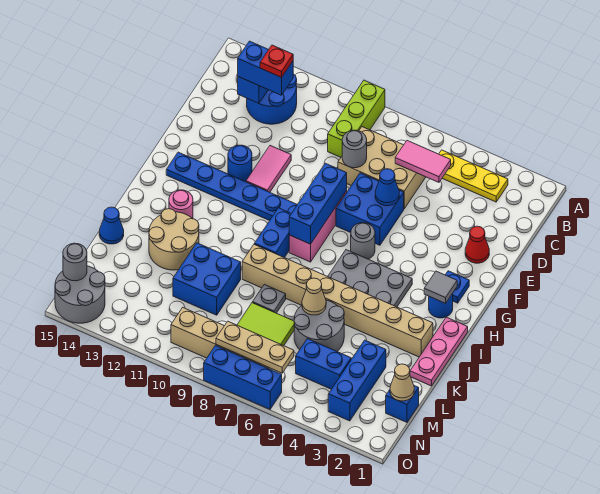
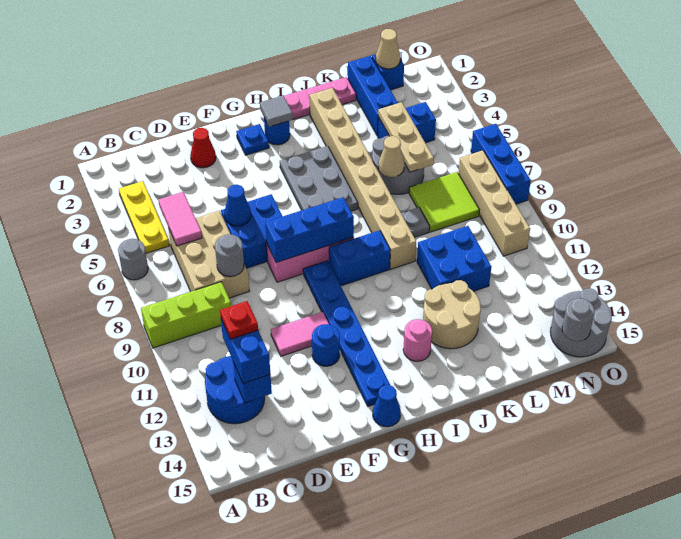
grey round brick G6 level 1 -> grey round brick A6 level 1
blue cone K15 level 1 -> blue cone G15 level 1
blue brick L3:N3 level 1 -> blue brick L1:L3 level 1
blue brick M4:M5 level 1 -> blue brick L4:M4 level 1
tan plate N6:N8 level 2 -> tan plate L4:L6 level 2

